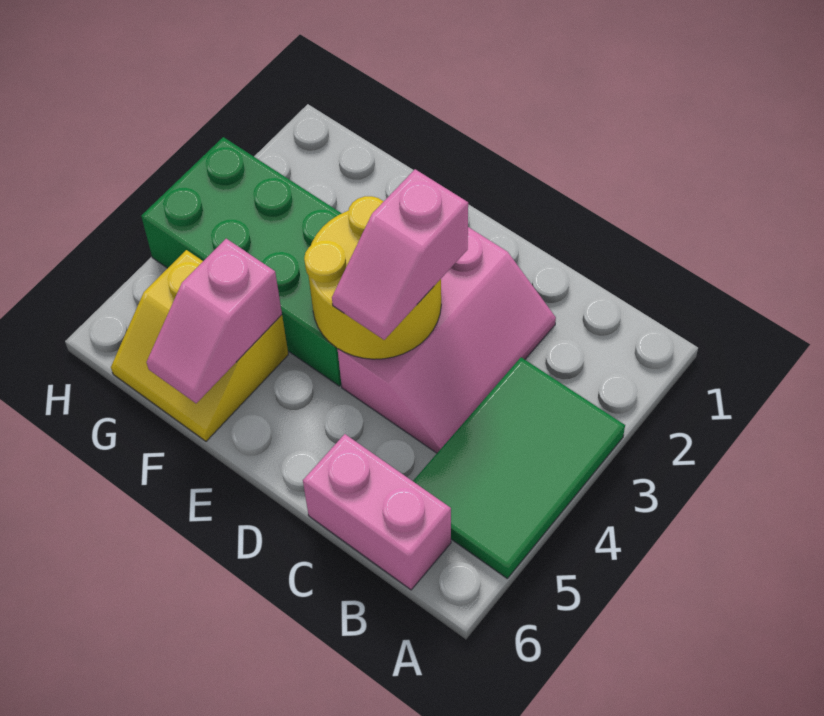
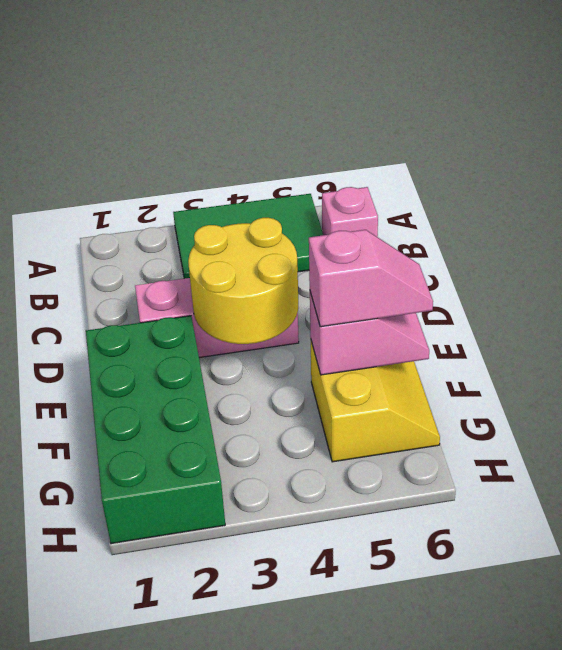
pink brick B6:C6 level 1 -> pink brick B6 level 1
pink slope D3:D4 level 3 top 3 -> pink slope F5:F6 level 3 top 5
green brick E3:H4 level 1 -> green brick E1:H2 level 1

